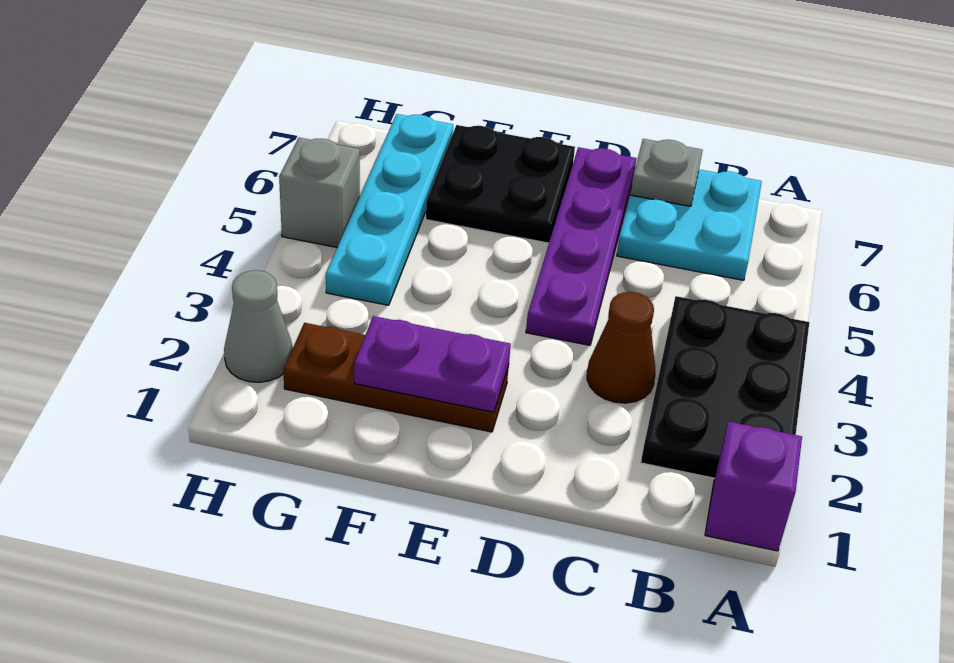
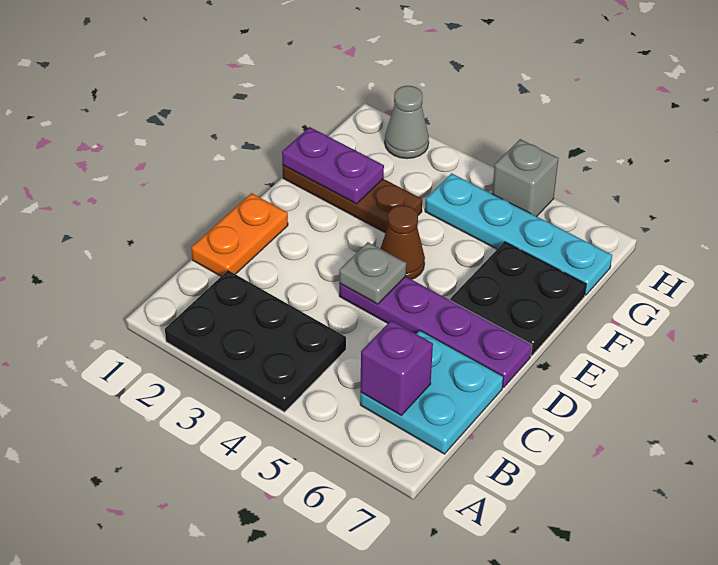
purple brick A1 level 1 -> purple brick B6 level 2
none -> orange plate C1:D1 level 1
brown cone C3 level 1 -> brown cone E4 level 1
grey plate C7 level 2 -> grey plate D4 level 2
brown plate E2:G2 level 1 -> brown plate F1:F3 level 1
purple plate E2:F2 level 2 -> purple plate F1:F2 level 2

